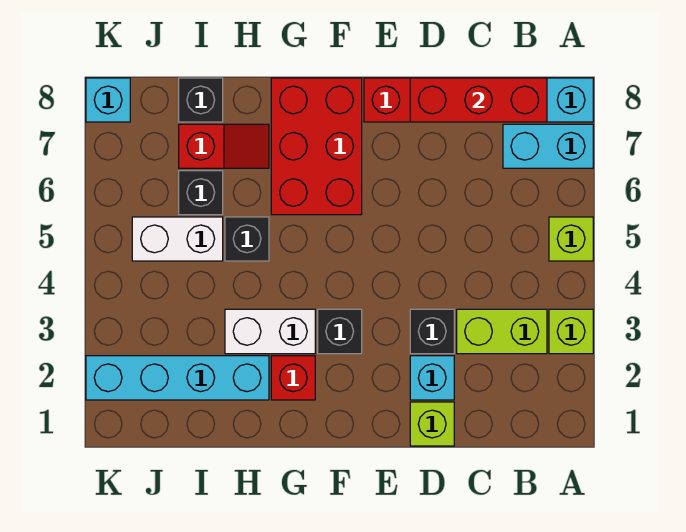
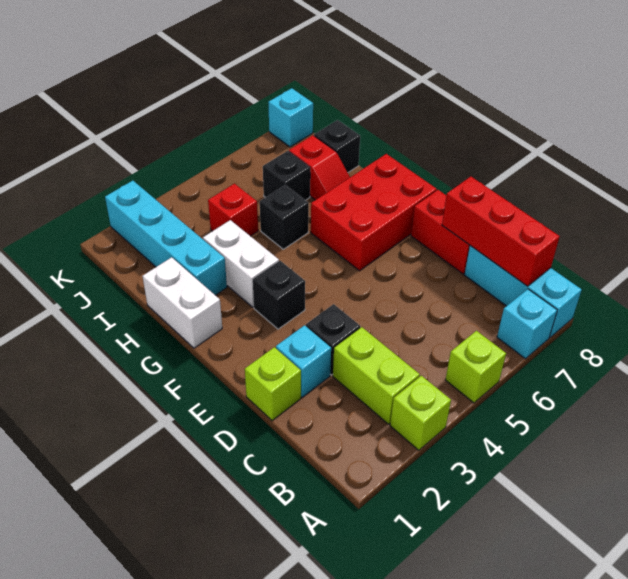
cyan brick A7:B7 level 1 -> cyan brick A7 level 1
red brick G2 level 1 -> red brick I4 level 1
white brick I5:J5 level 1 -> white brick G1:H1 level 1

